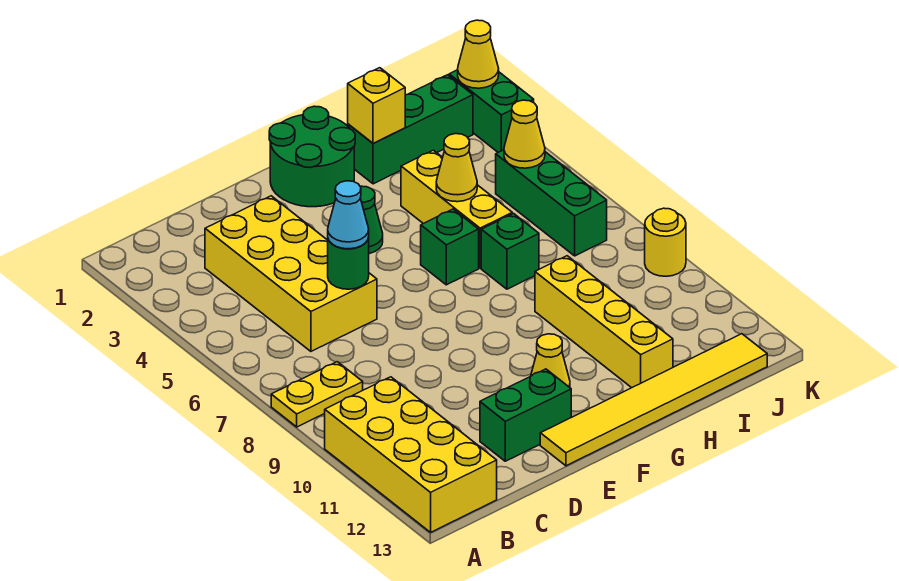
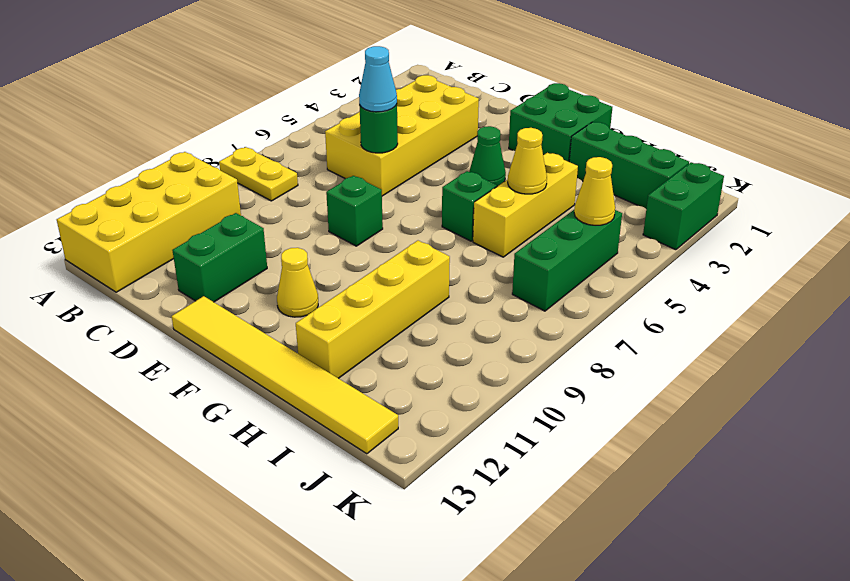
green brick D12:E12 level 1 -> green brick D11:D12 level 1
green round brick F1:G2 level 1 -> green brick F1:G2 level 1
yellow brick H2 level 2 -> none
green brick H7 level 1 -> green brick E8 level 1
yellow cone K2 level 2 -> none
yellow round brick K9 level 1 -> none

